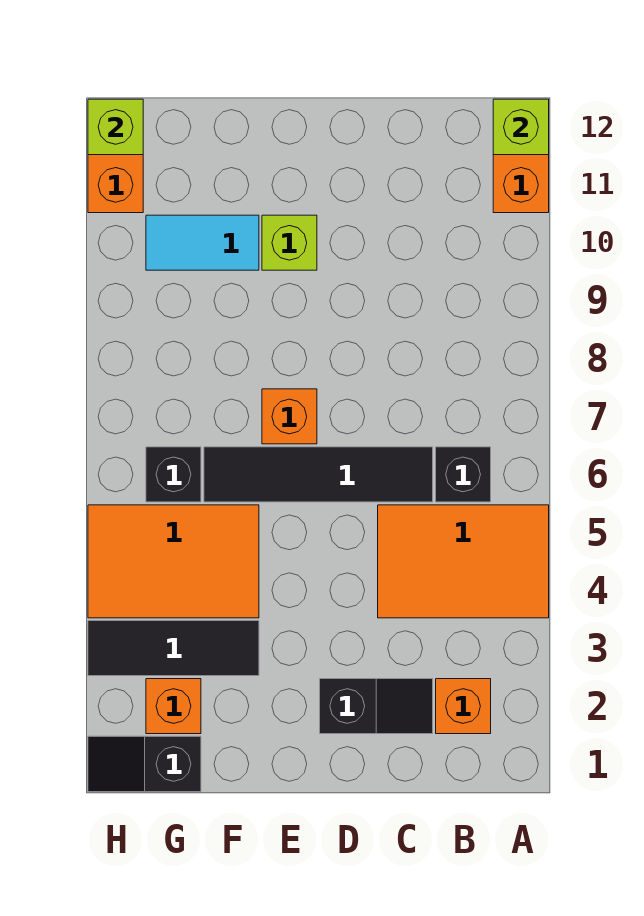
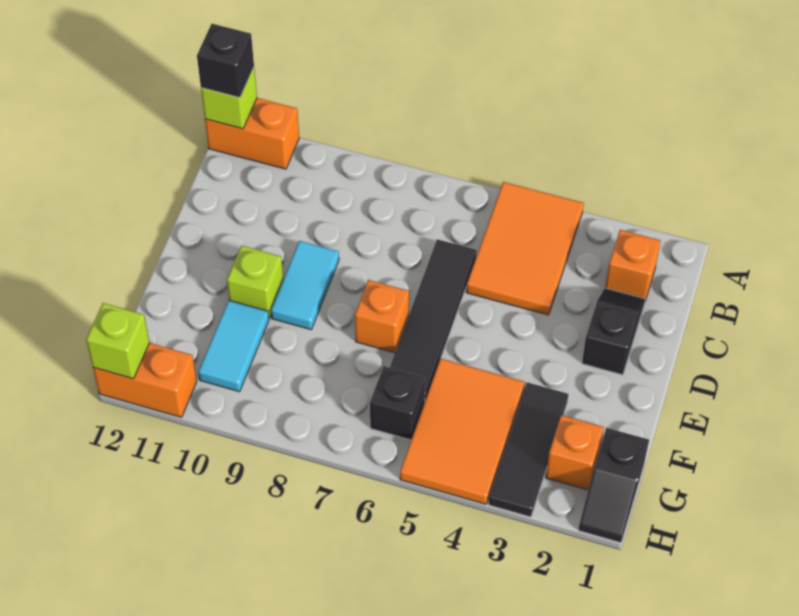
black brick B6 level 1 -> black brick A12 level 3
none -> cyan tile D9:E9 level 1

